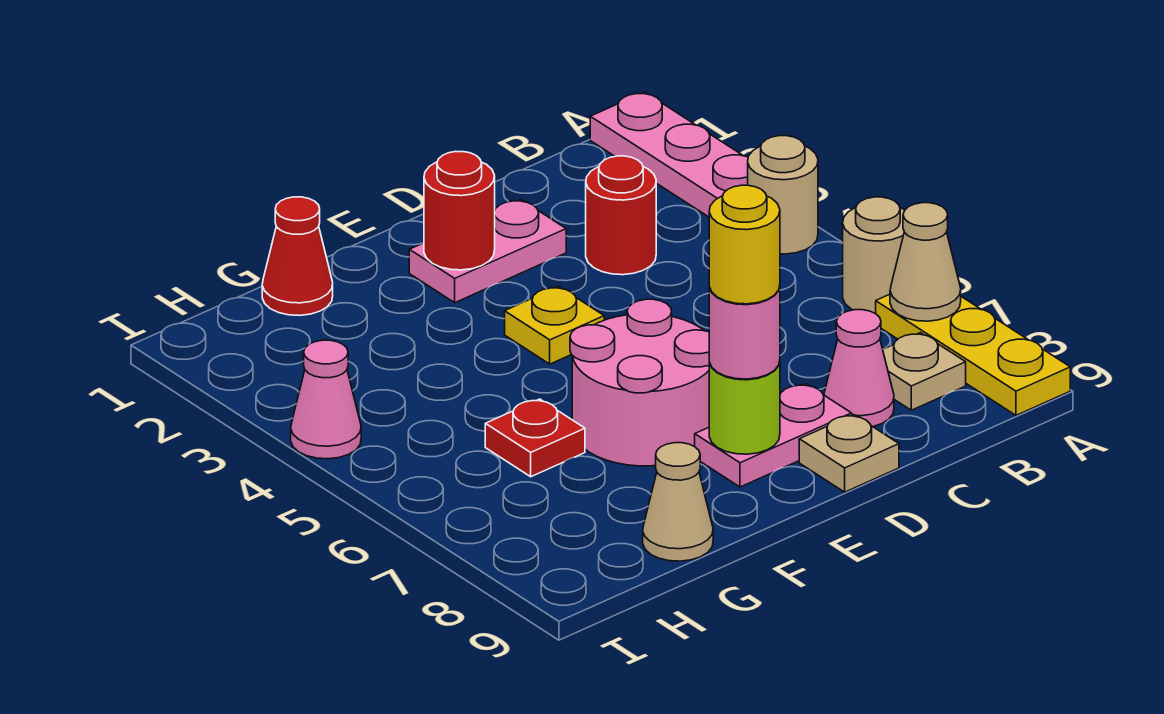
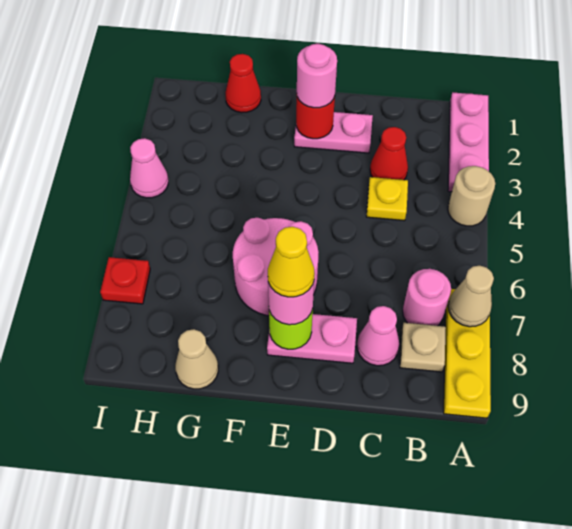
tan round brick A6 level 1 -> none
none -> pink round brick B7 level 1
red round brick C3 level 1 -> red cone C3 level 1
tan plate D9 level 1 -> none
none -> pink round brick E2 level 3
yellow plate E4 level 1 -> yellow plate C4 level 1
yellow round brick E8 level 4 -> yellow cone E8 level 4
red plate G6 level 1 -> red plate I7 level 1

